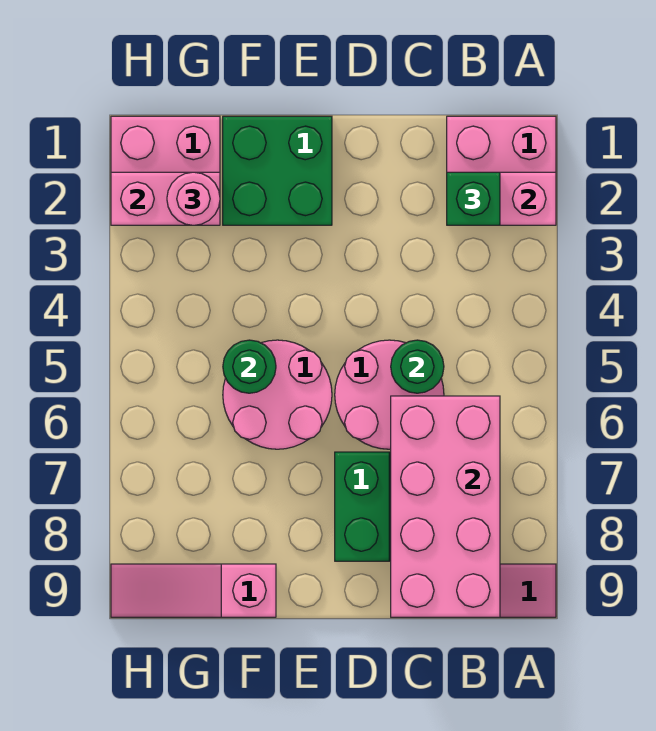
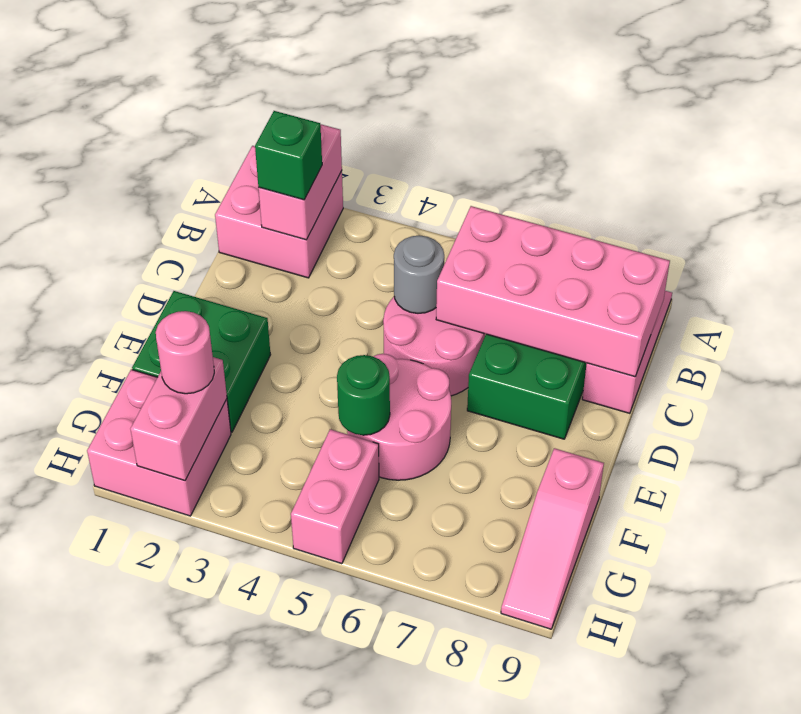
green round brick C5 level 2 -> grey round brick C5 level 2
none -> pink brick G5:H5 level 1

